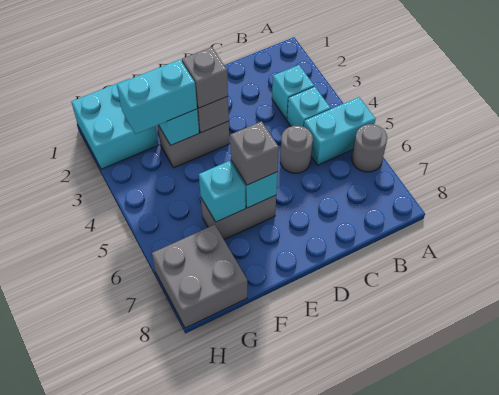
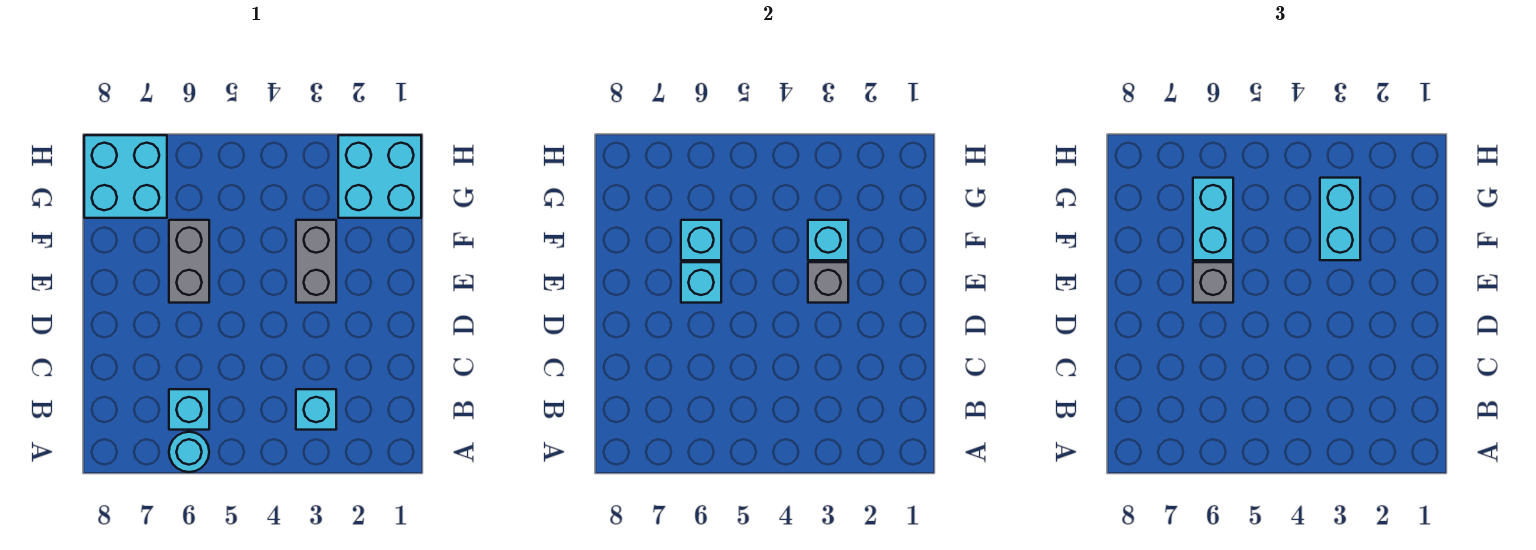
cyan brick A5:B5 level 1 -> cyan brick F6:G6 level 3
grey round brick A6 level 1 -> cyan round brick A6 level 1
cyan brick B4 level 1 -> cyan brick B6 level 1
grey round brick C5 level 1 -> none
grey brick E3 level 3 -> none
grey brick G7:H8 level 1 -> cyan brick G7:H8 level 1

